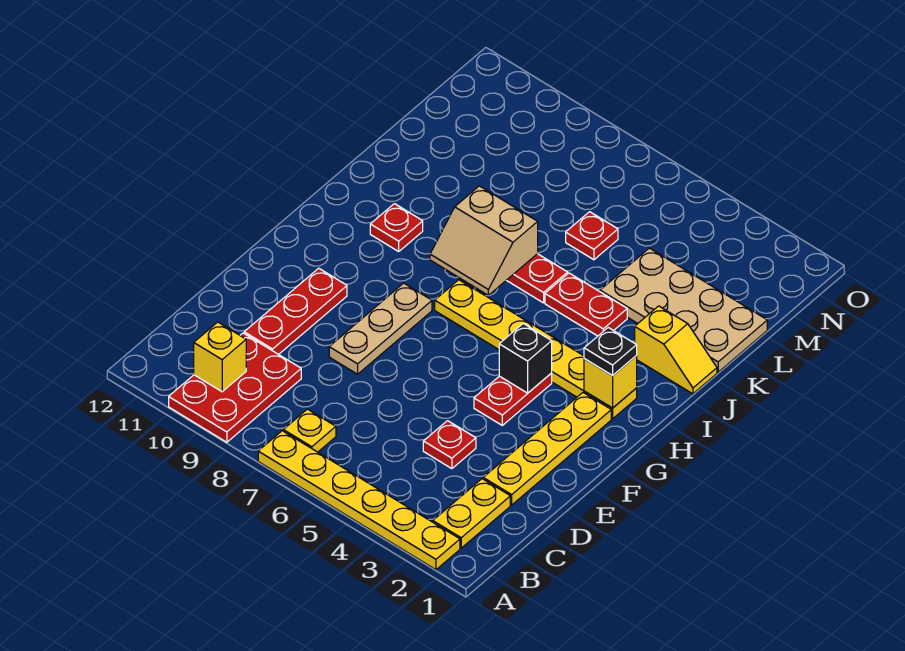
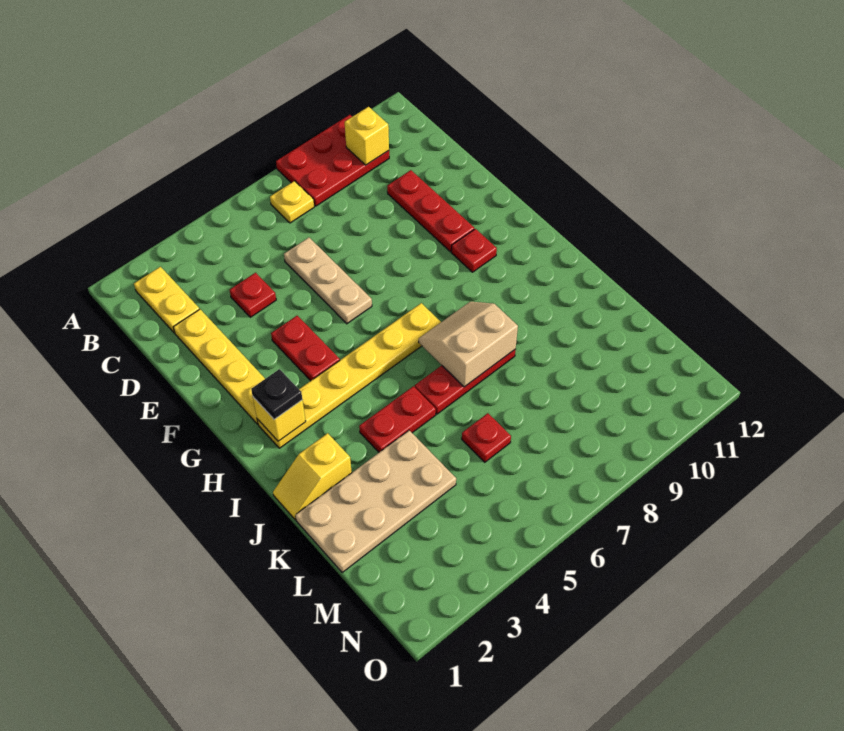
yellow plate A2:A7 level 1 -> none
red plate A9:C10 level 1 -> red plate A8:B10 level 1
tan plate E8:G8 level 1 -> tan plate D6:F6 level 1
black brick G4 level 2 -> none
red plate I10 level 1 -> red plate G10 level 1

